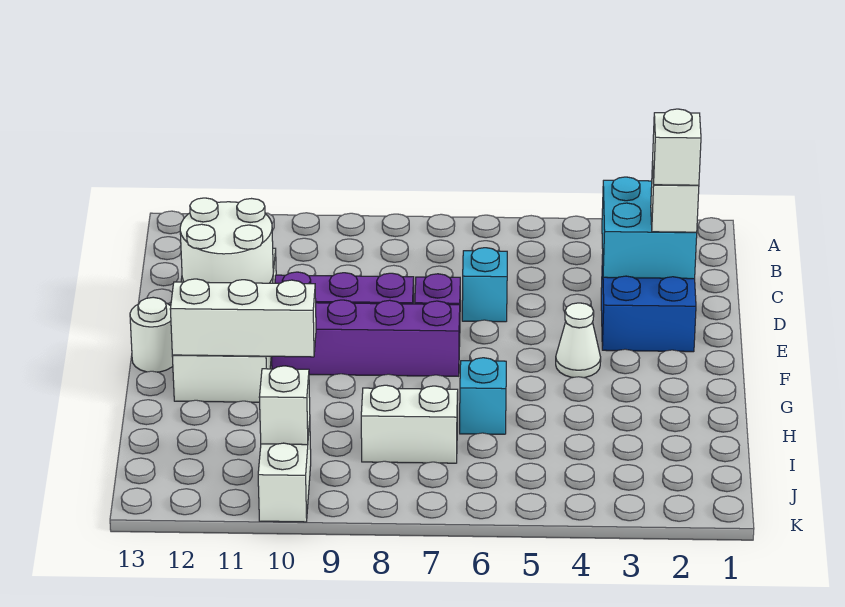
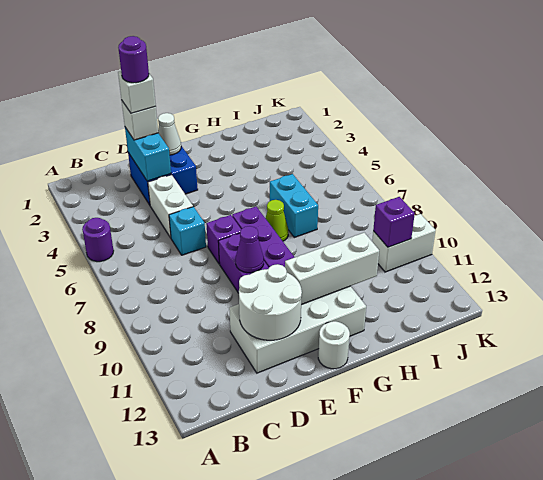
none -> purple round brick A5 level 1
cyan brick C2:D3 level 2 -> cyan brick D2:D3 level 2
none -> purple round brick D2 level 5
none -> purple cone E9 level 2
white cone F4 level 1 -> white cone E2 level 2
none -> lime cone G7 level 1
white brick G10:G12 level 2 -> white brick F11:H11 level 2
cyan brick H6 level 1 -> cyan brick H6:H7 level 1
white brick I7:I8 level 1 -> white brick D4:D5 level 1
white brick J10 level 2 -> purple brick J10 level 2

